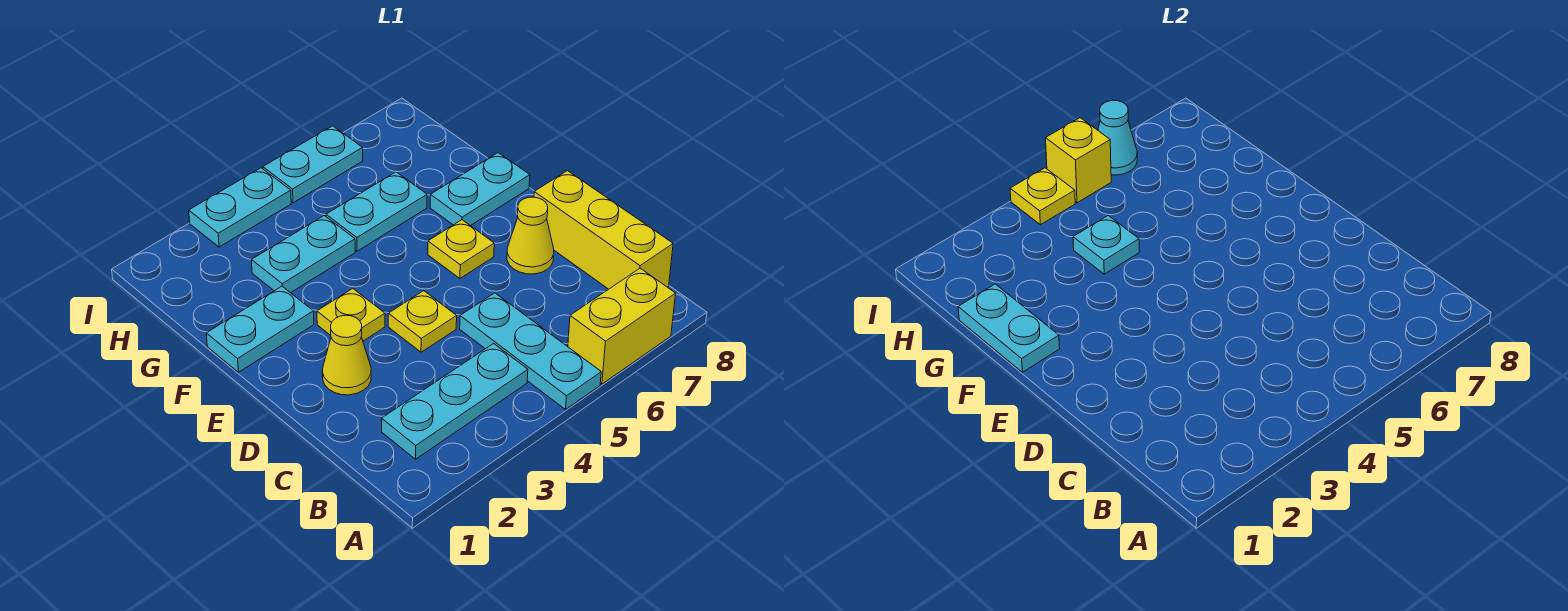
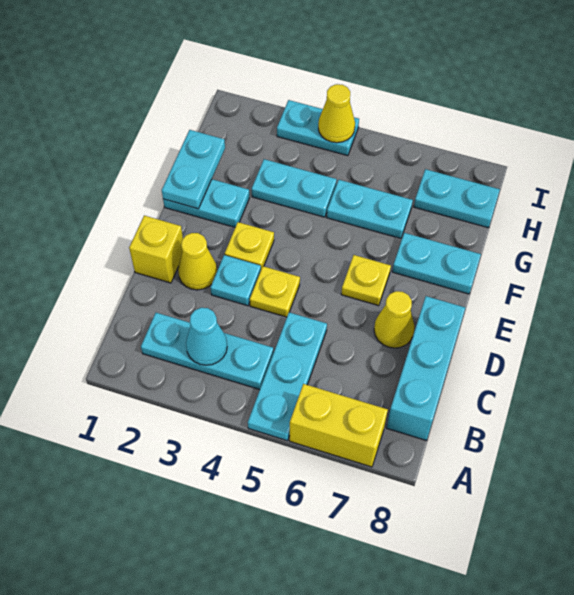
yellow brick B8:D8 level 1 -> cyan brick B8:D8 level 1
cyan plate G4 level 2 -> cyan plate D3 level 1
yellow plate I4 level 2 -> yellow cone I4 level 2
cyan plate I5:I6 level 1 -> cyan plate H7:H8 level 1
yellow brick I5 level 2 -> yellow brick D1 level 1
cyan cone I6 level 2 -> cyan cone B3 level 2

